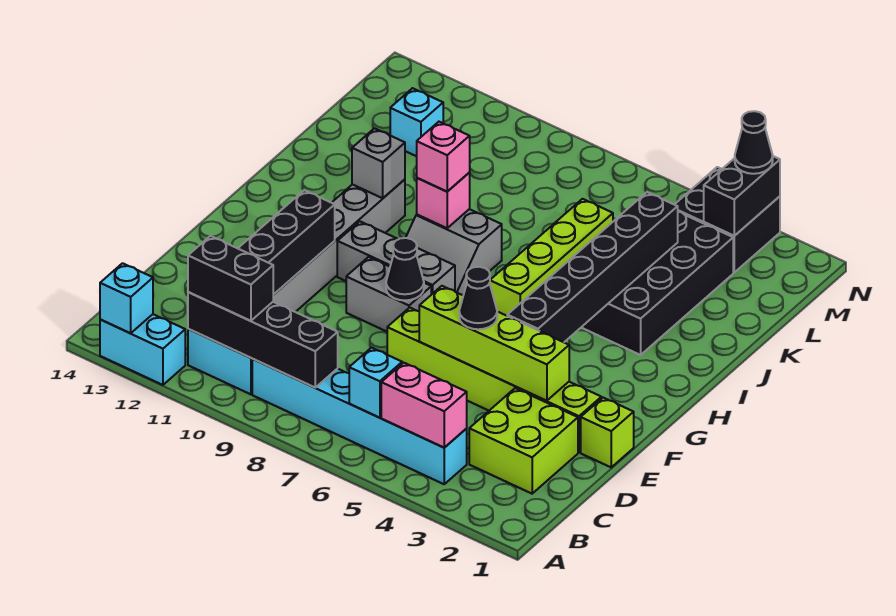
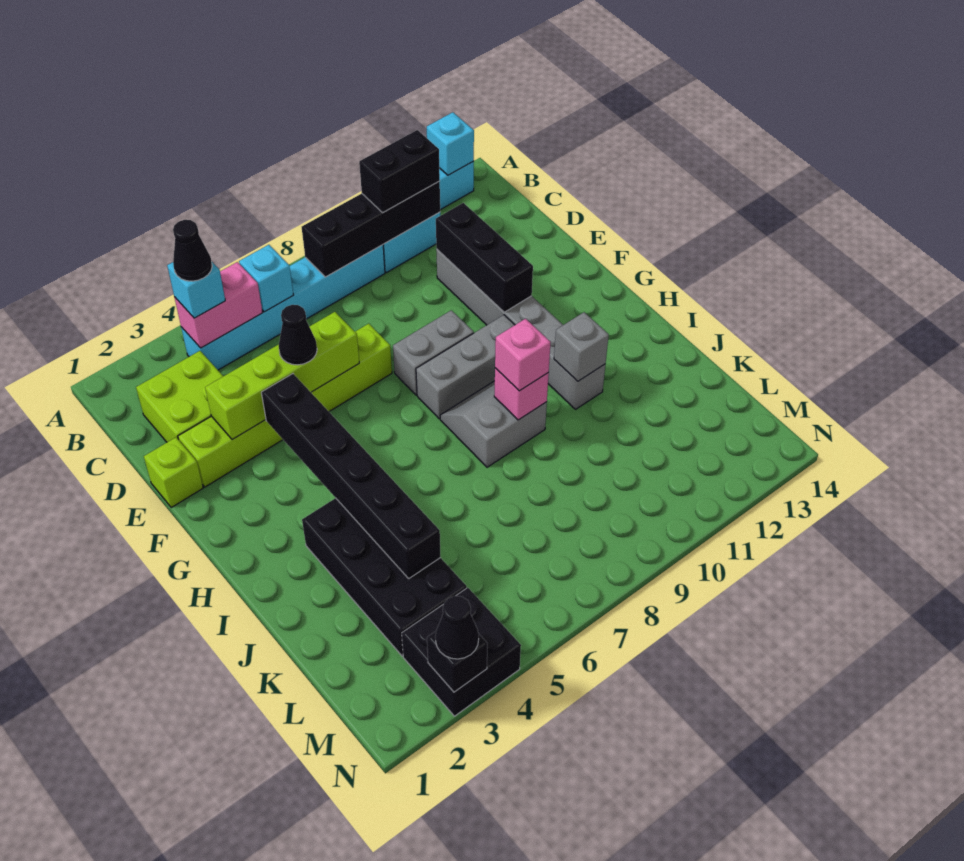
black cone F8 level 2 -> black cone B4 level 4
lime brick H6:K6 level 1 -> none
cyan brick L12 level 1 -> cyan brick B4 level 3
black brick M3:N3 level 2 -> black brick N3 level 2

